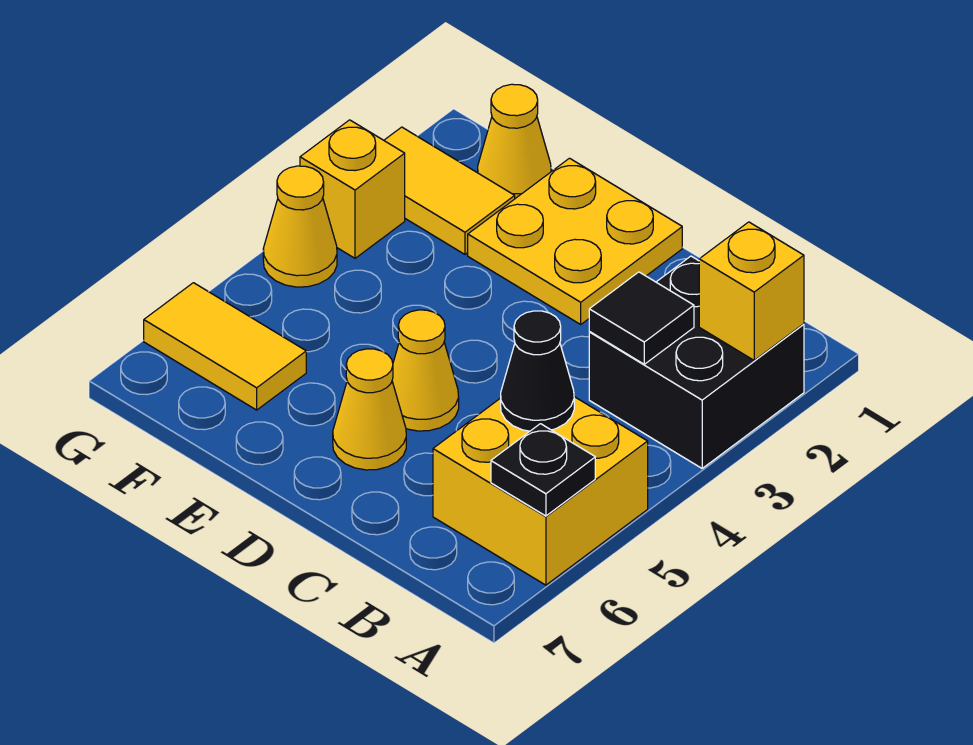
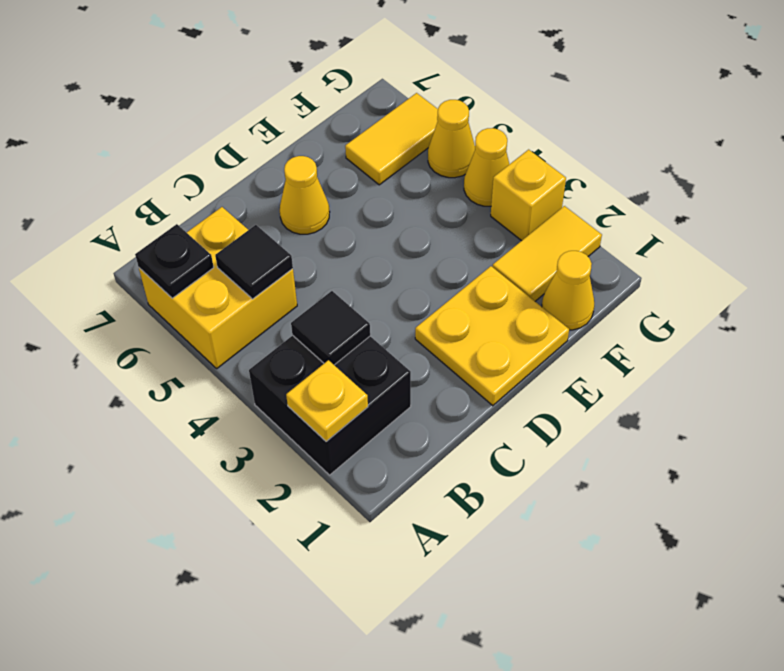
yellow brick A2 level 2 -> yellow plate A2 level 2
black cone B5 level 2 -> black tile B5 level 2
yellow cone D5 level 1 -> yellow cone G5 level 1

